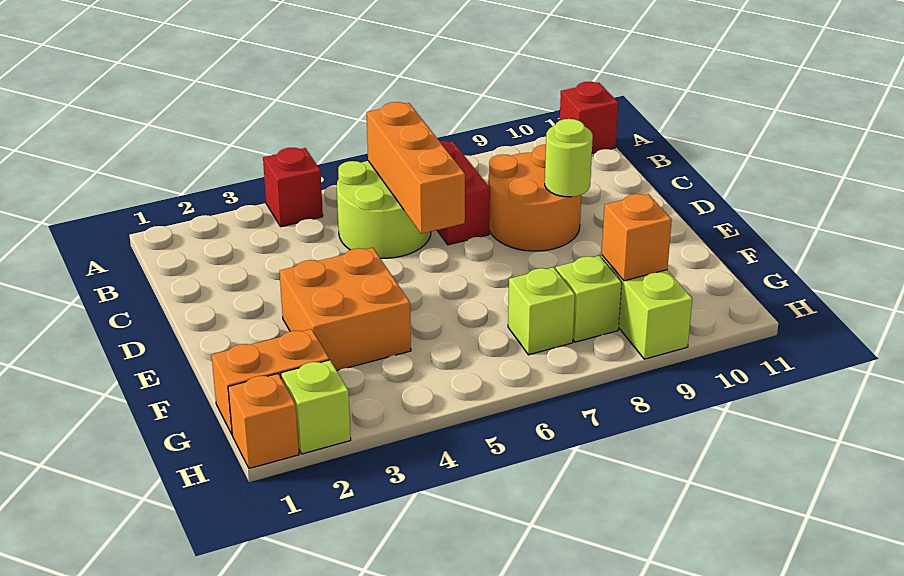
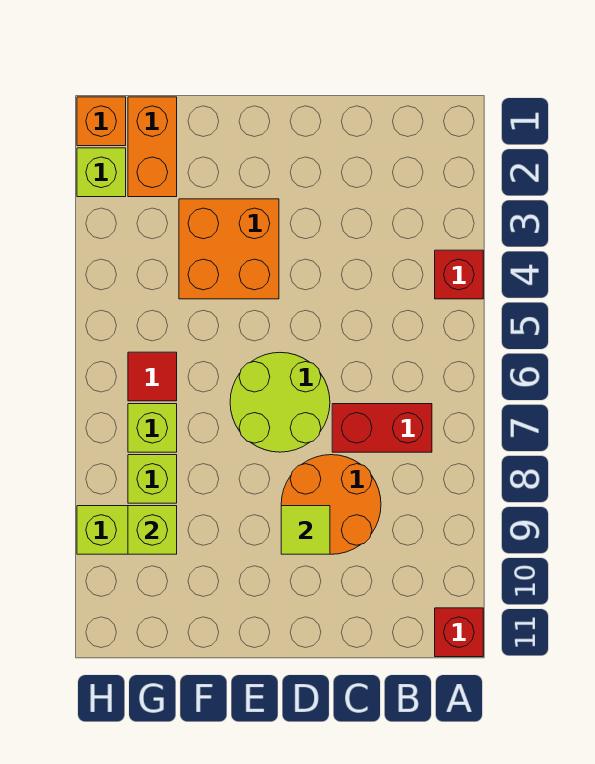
lime round brick B5:C6 level 1 -> lime round brick D6:E7 level 1
orange brick B6:D6 level 2 -> none
lime round brick D9 level 2 -> lime tile D9 level 2
none -> red tile G6 level 1
orange brick G9 level 2 -> lime brick G9 level 2

